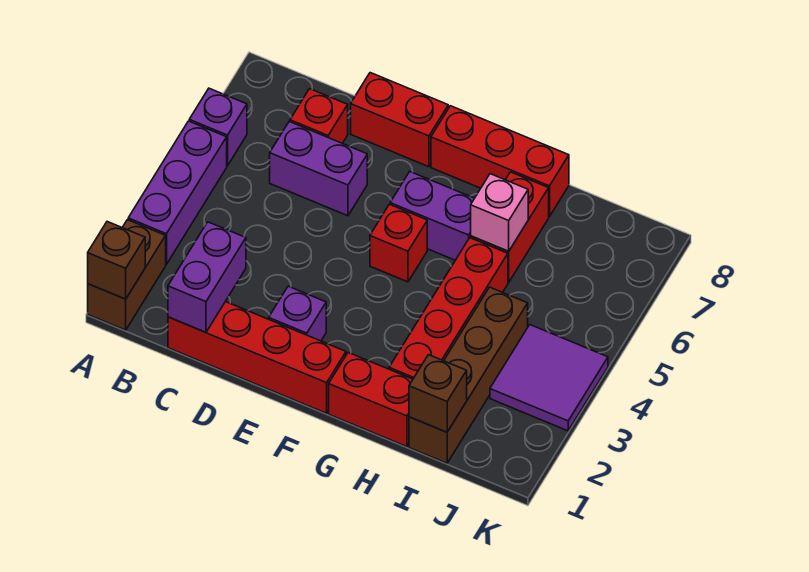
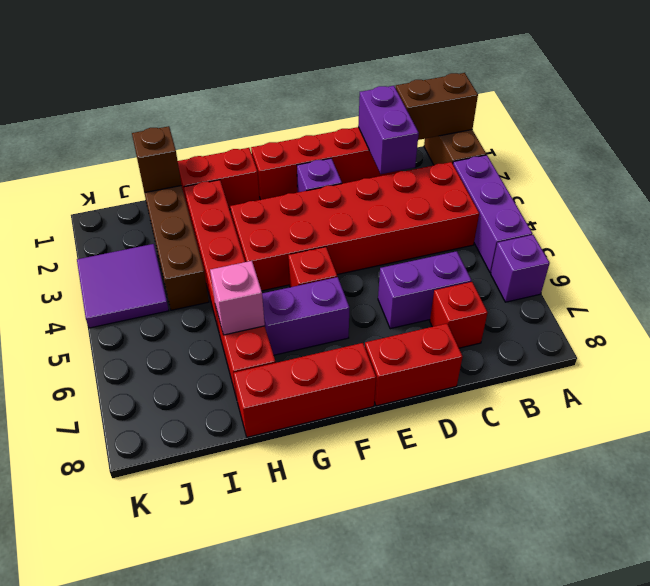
brown brick A1 level 2 -> brown brick A1:B1 level 2
none -> red brick B3:G4 level 1

